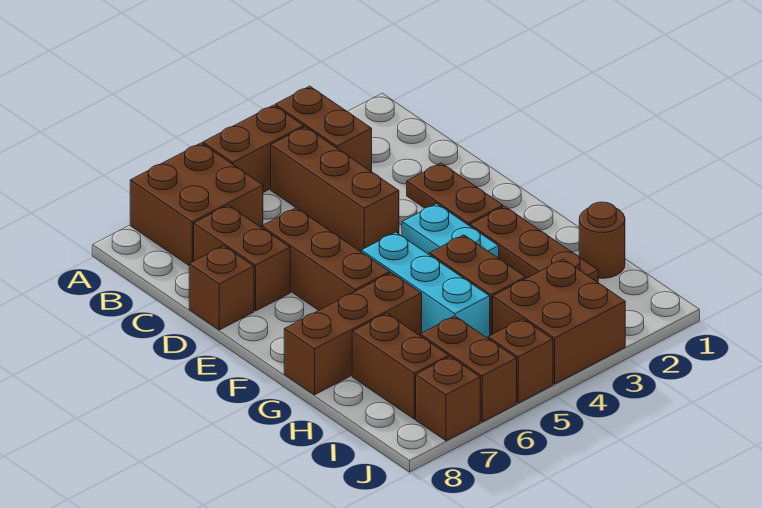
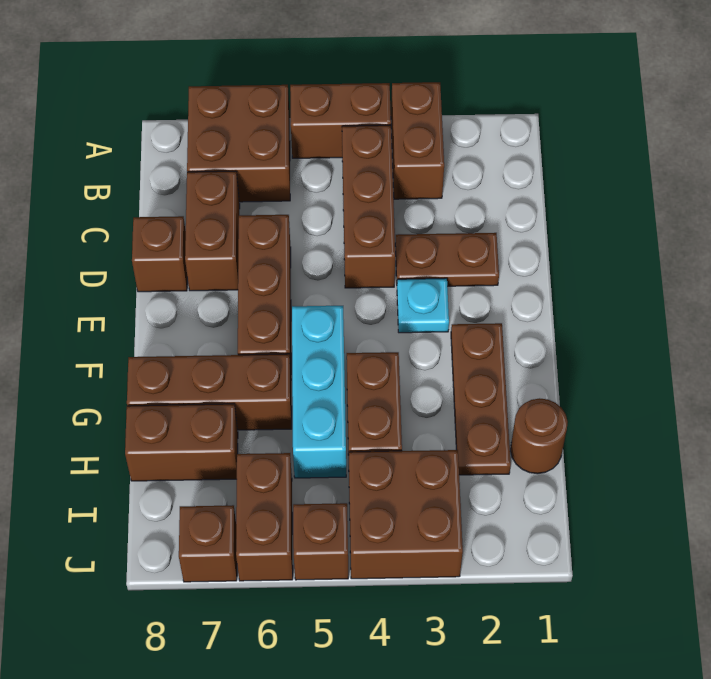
brown plate D2:E2 level 1 -> brown plate D2:D3 level 1
cyan plate E3:F3 level 1 -> cyan plate E3 level 1
brown brick H7:I7 level 1 -> brown brick H7:H8 level 1

